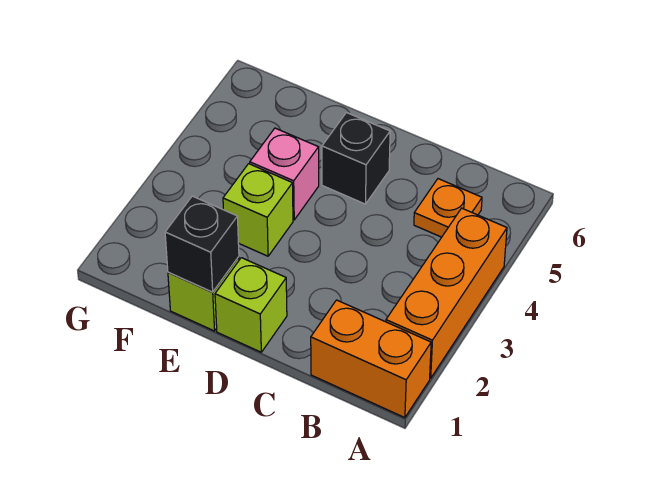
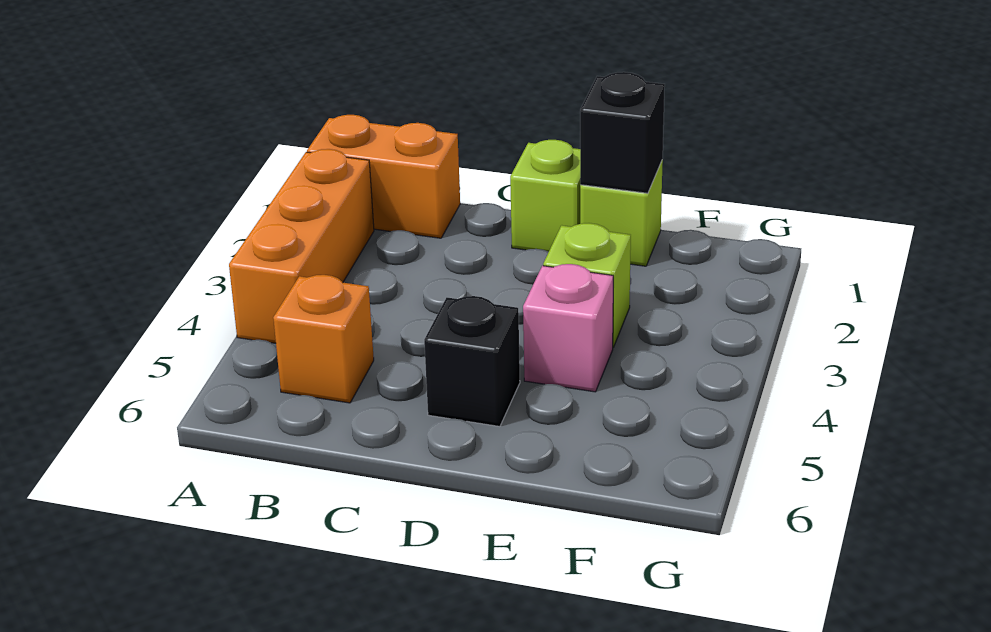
orange plate B5 level 1 -> orange brick B5 level 1

